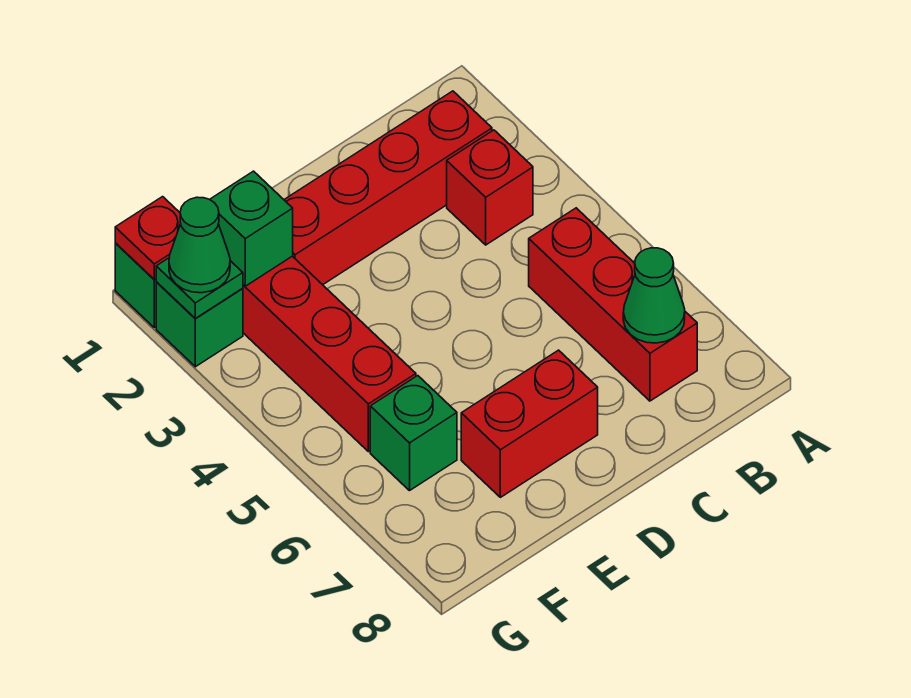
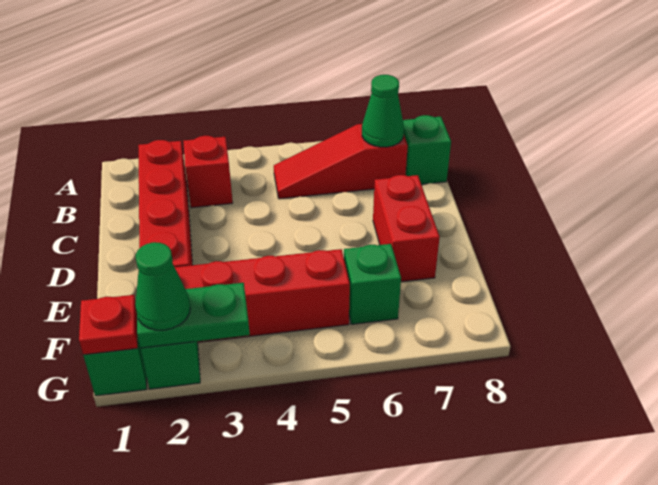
red brick B5:B7 level 1 -> red slope B5:B7 level 1 top 7
green brick F2 level 2 -> green brick B8 level 1
green plate G2 level 2 -> green plate G2:G3 level 2

